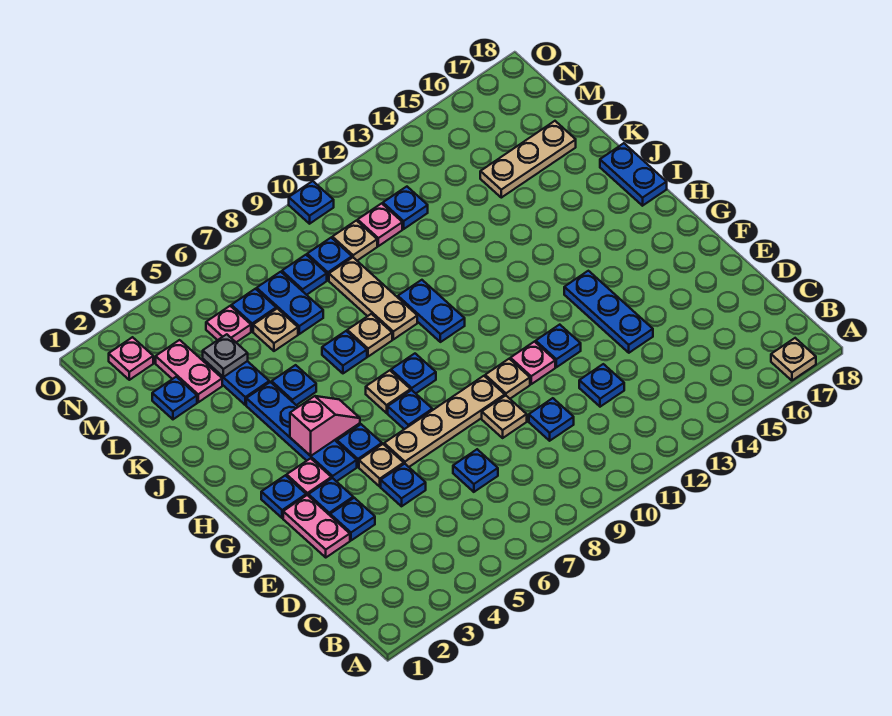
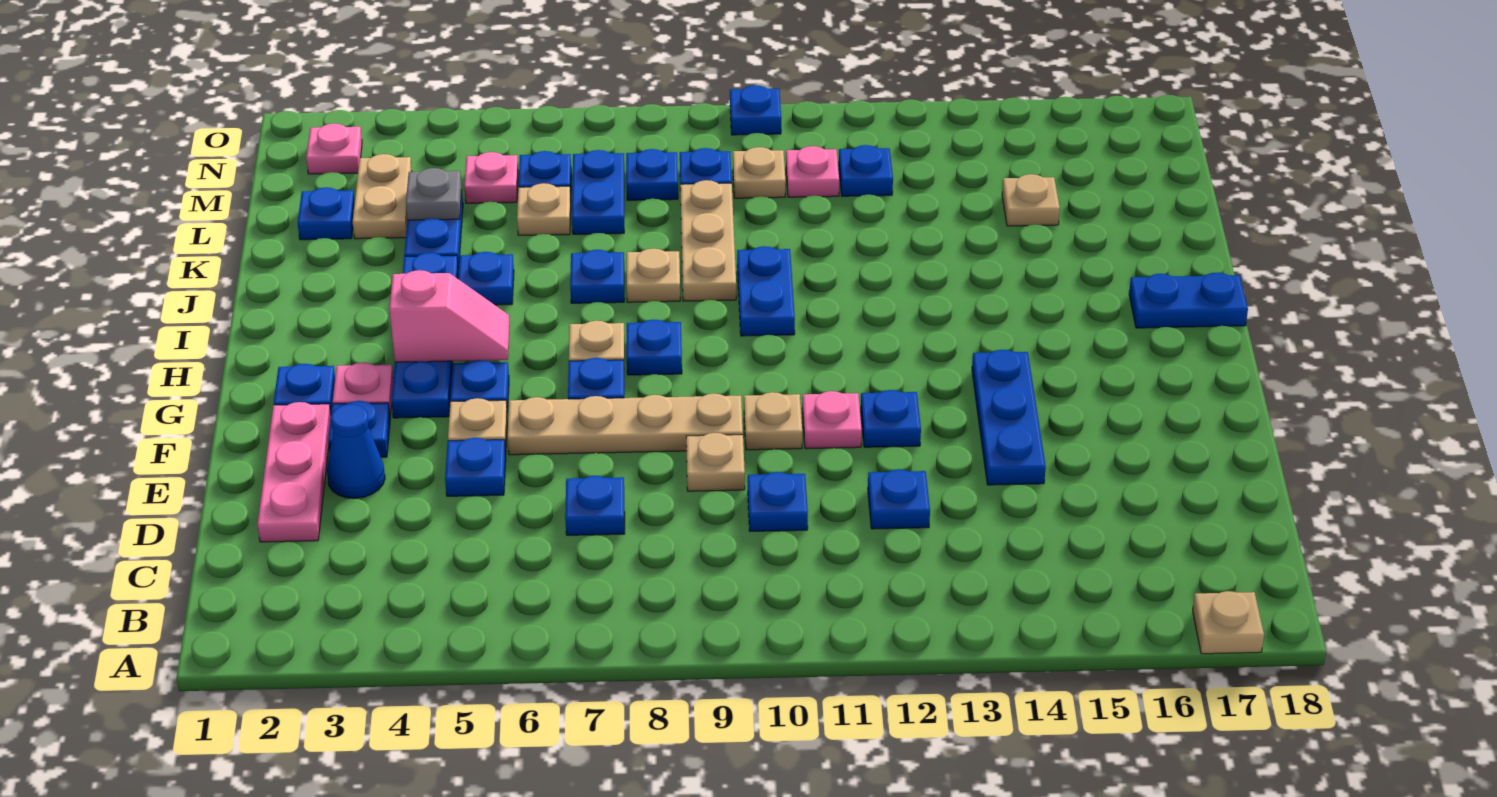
pink plate E2:F2 level 1 -> pink plate D2:F2 level 1
blue plate E3 level 1 -> blue cone E3 level 1
blue plate I18:J18 level 1 -> blue plate I17:I18 level 1
pink plate L3:M3 level 1 -> tan plate L3:M3 level 1
tan plate L15:L17 level 1 -> tan plate L15 level 1

